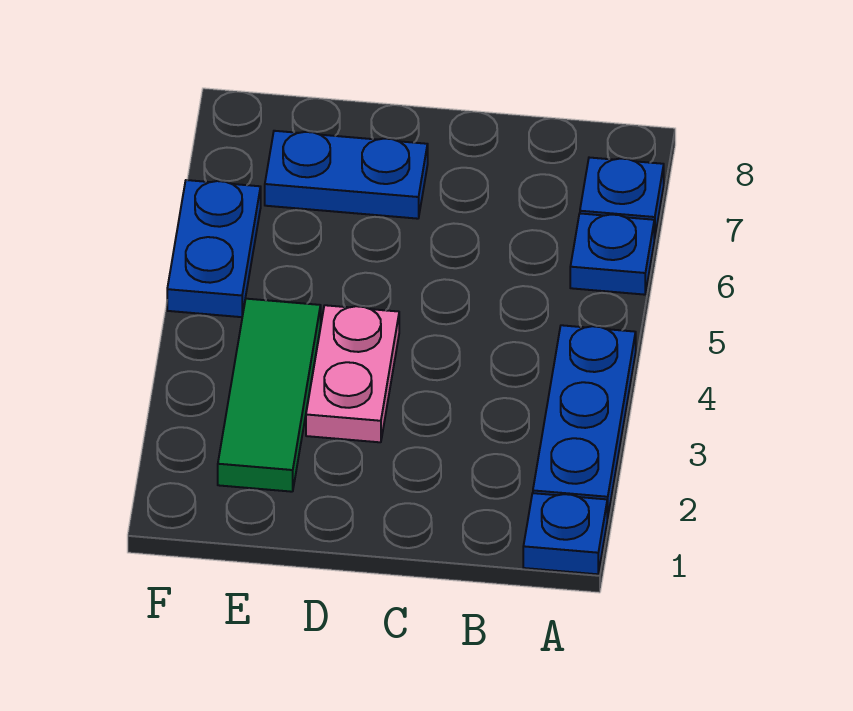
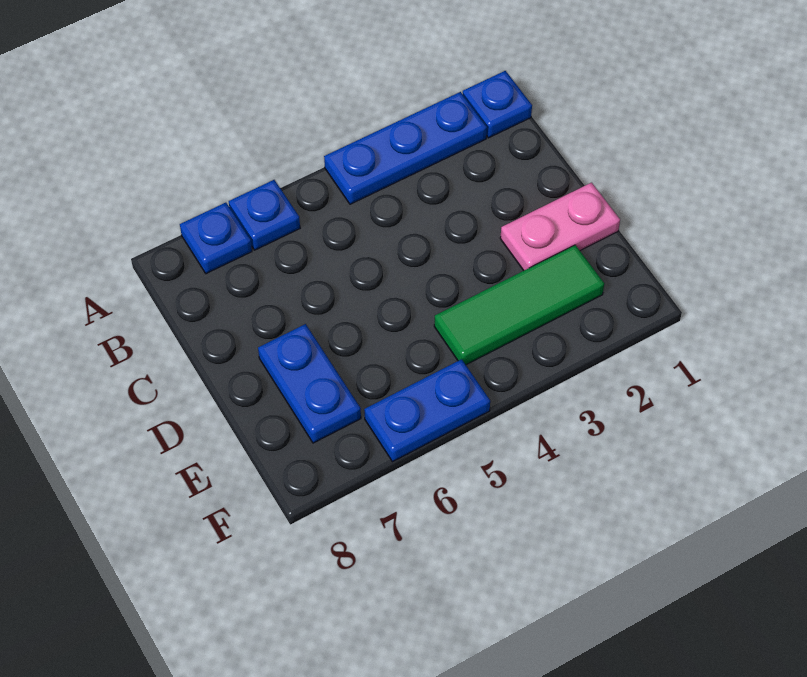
pink plate D3:D4 level 1 -> pink plate D1:D2 level 1

